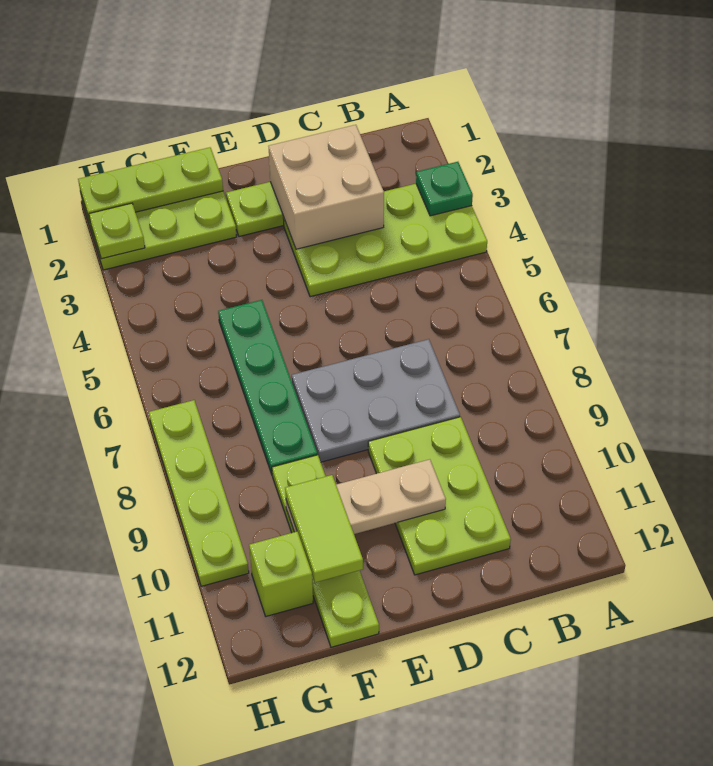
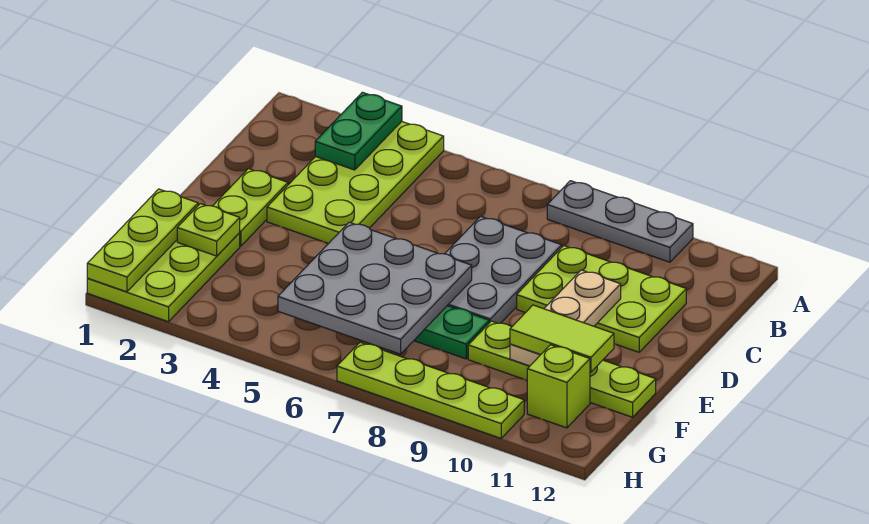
green plate A3 level 2 -> green plate A3:B3 level 2
none -> grey plate A8:A10 level 1
tan brick C2:D3 level 2 -> none
none -> grey plate E5:G7 level 2
lime plate H2 level 2 -> lime plate F2 level 2

